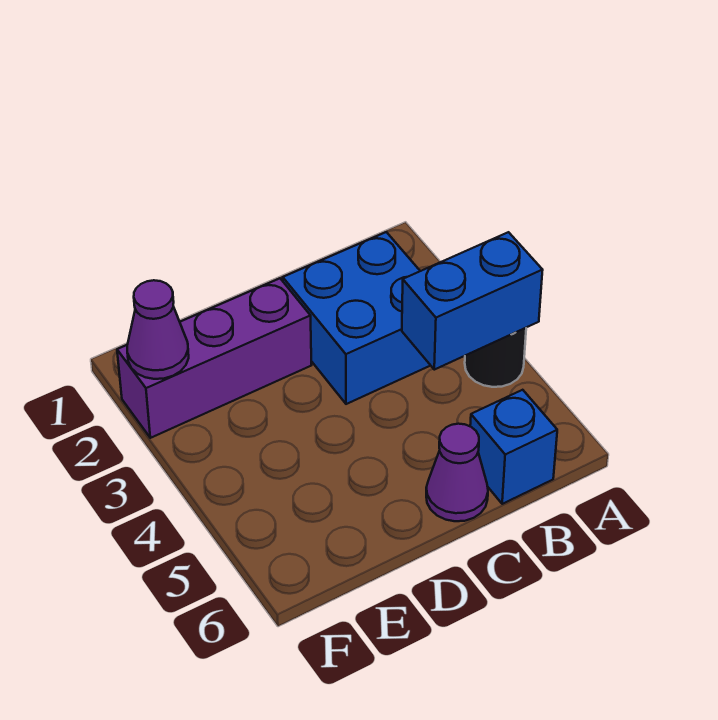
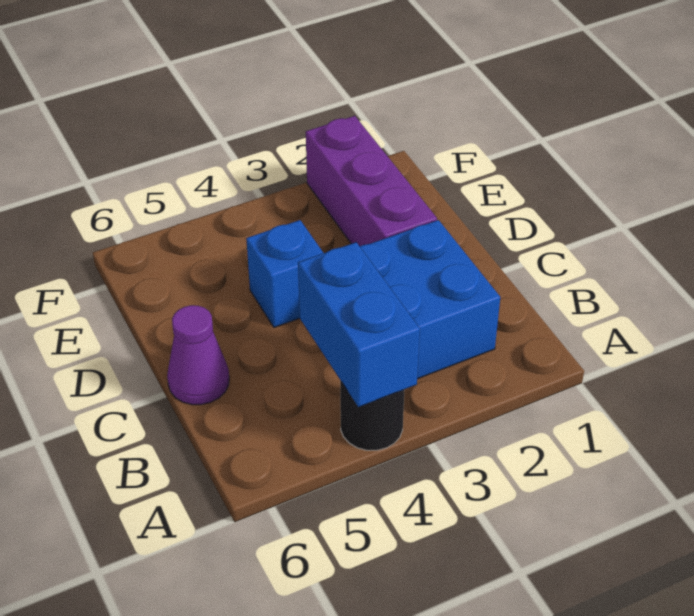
blue brick B6 level 1 -> blue brick D4 level 1
purple cone F2 level 2 -> none

